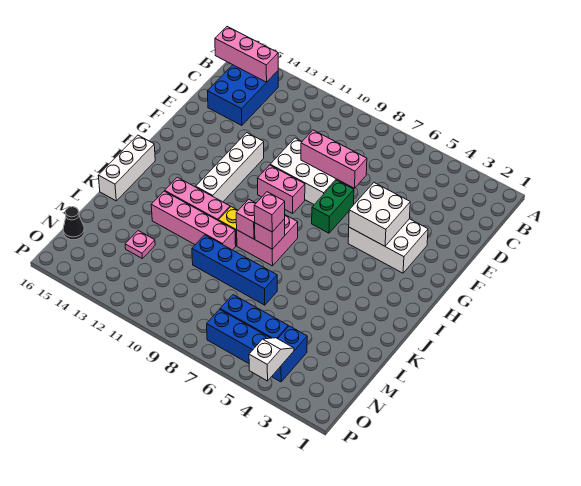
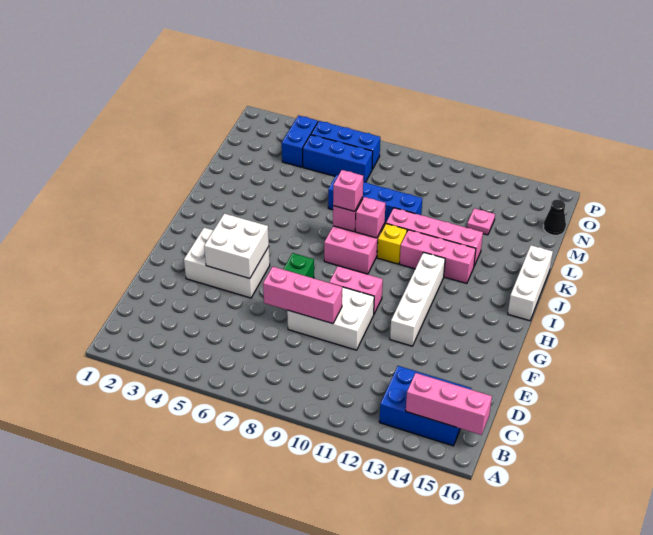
blue brick B14:D15 level 1 -> blue brick B13:C15 level 1
white slope O4:P4 level 2 top P -> none

